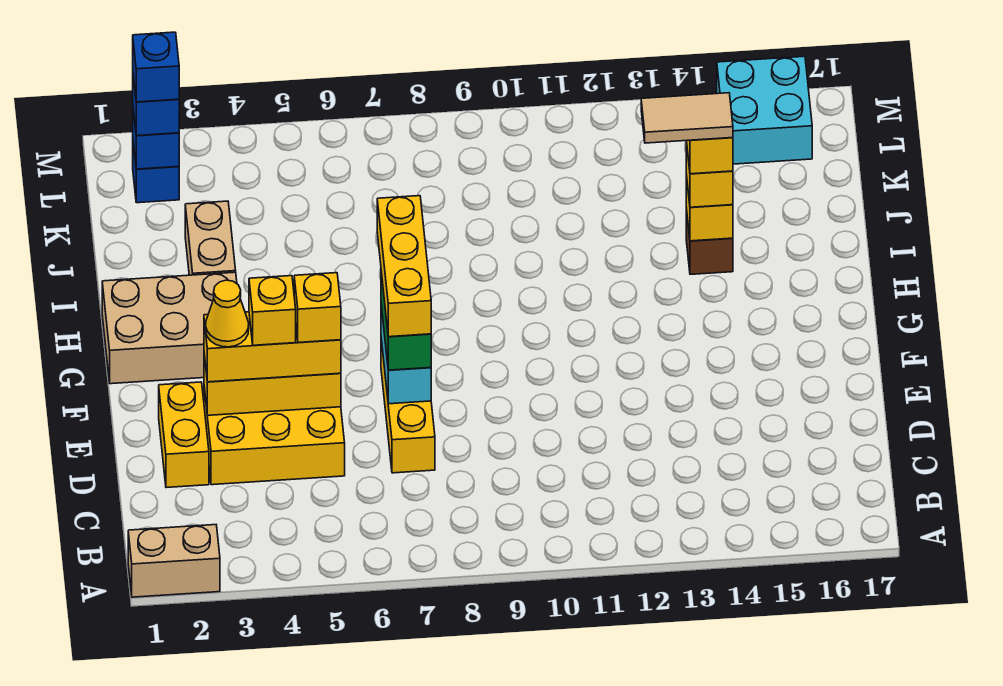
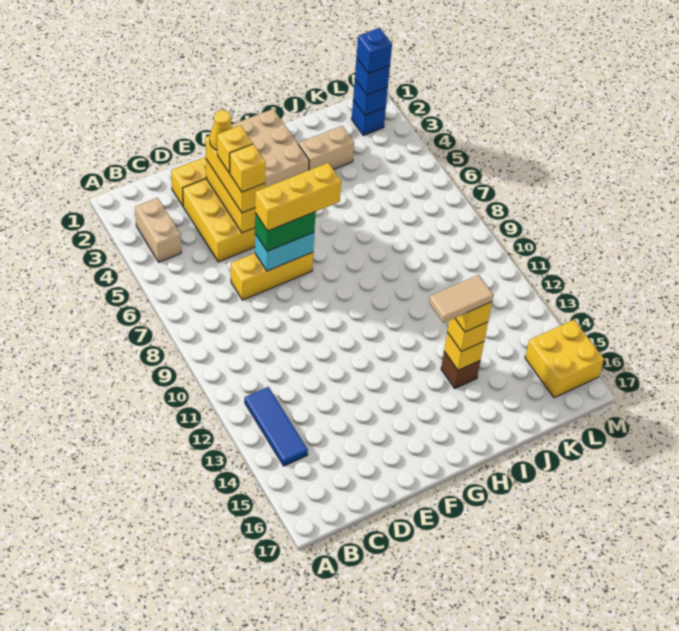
tan brick A1:A2 level 1 -> tan brick B3:B4 level 1
none -> blue tile B12:B14 level 1
tan tile I13:I14 level 5 -> tan tile H14:I14 level 5
cyan brick L15:M16 level 1 -> yellow brick L15:M16 level 1

